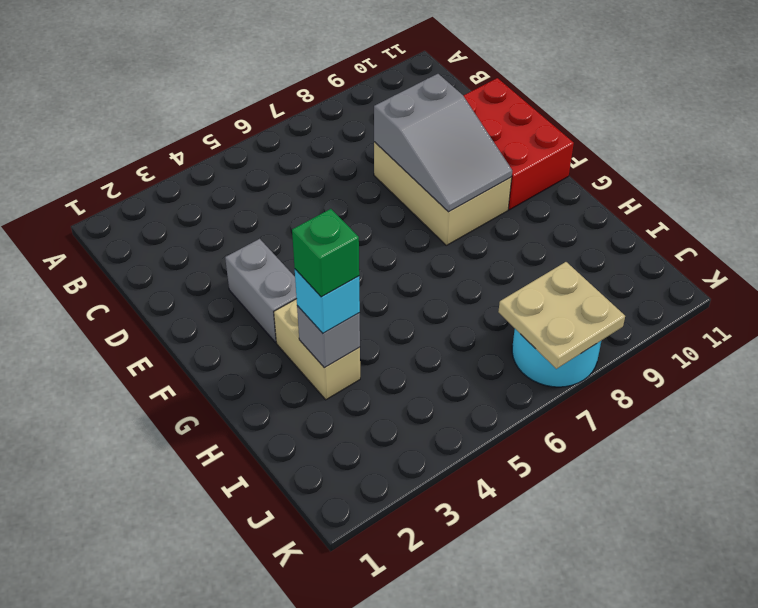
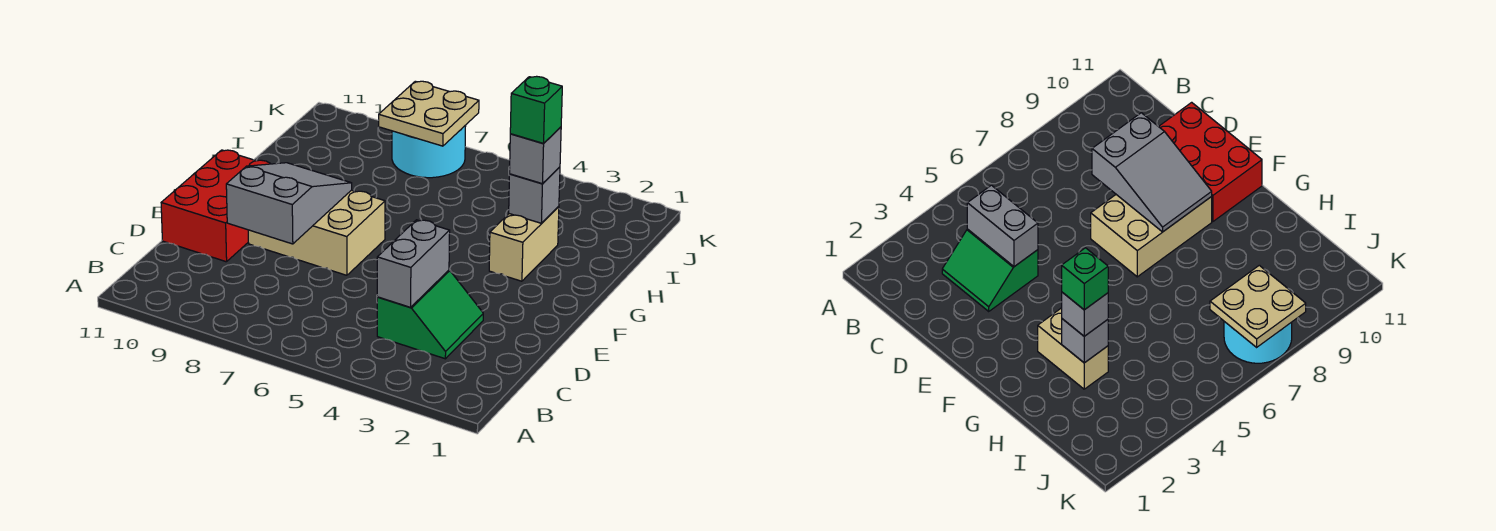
none -> green slope C3:D4 level 1 top 4
tan brick D8:F9 level 1 -> tan brick E7:F9 level 1
grey brick E3:F3 level 1 -> grey brick C4:D4 level 2
cyan brick H3 level 3 -> grey brick H3 level 3

